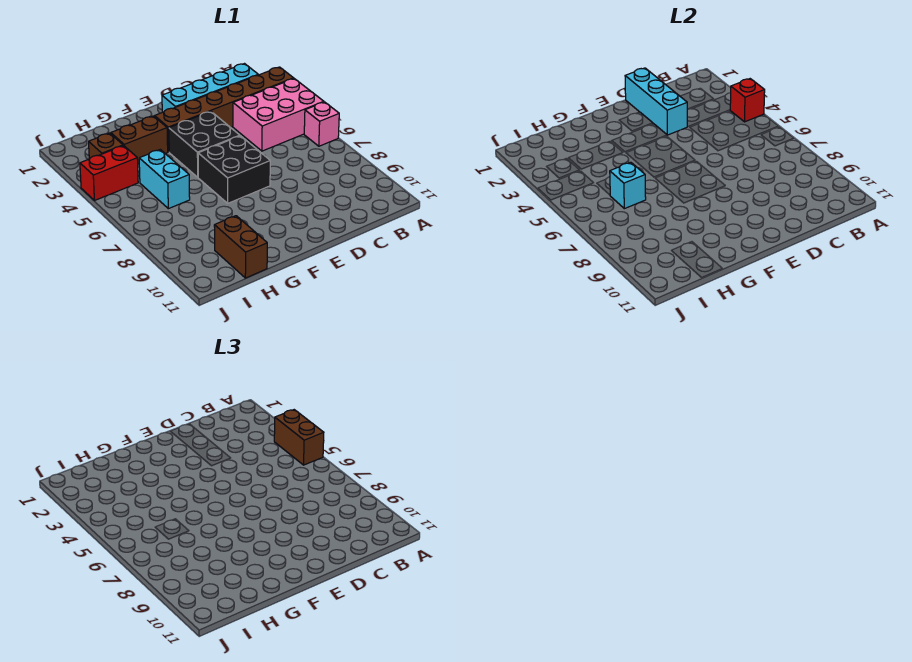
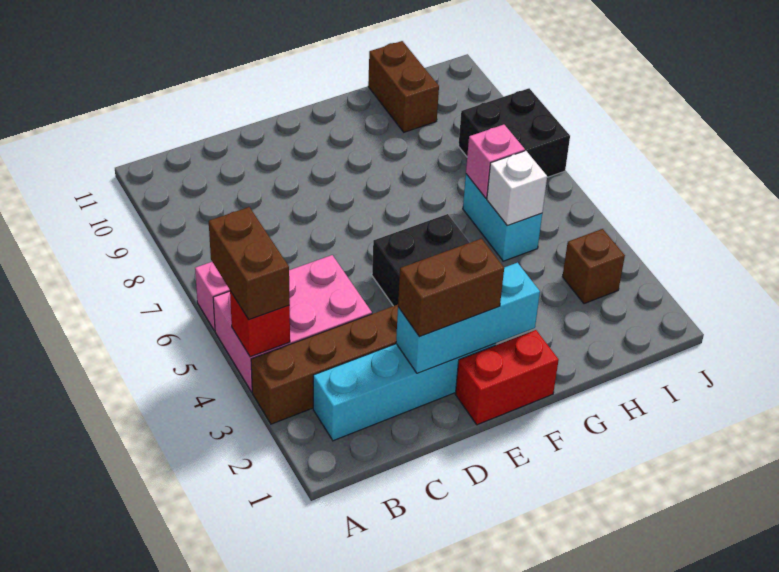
cyan brick D1:D3 level 2 -> cyan brick D2:F2 level 2
black brick E6:F7 level 1 -> black brick I7:J8 level 1
brown brick G3:H3 level 1 -> brown brick D2:E2 level 3
none -> white brick H5 level 2
cyan brick H6 level 2 -> pink brick H6 level 2
red brick I4:J4 level 1 -> red brick E1:F1 level 1

